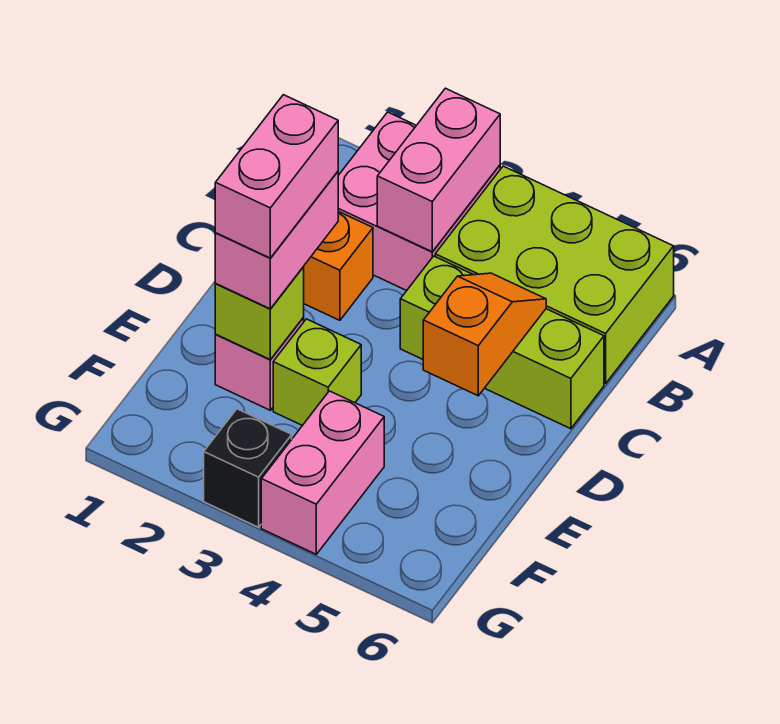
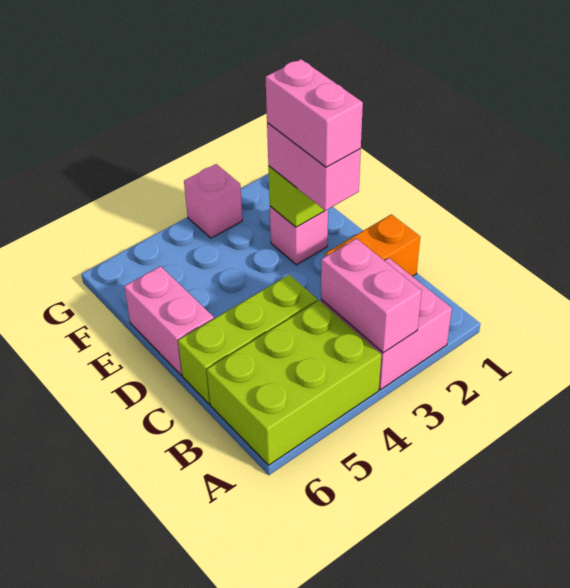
orange slope C5:D5 level 2 top D -> none
lime brick E3 level 1 -> none
pink brick F4:G4 level 1 -> pink brick D6:E6 level 1
black brick G3 level 1 -> pink brick G3 level 1

